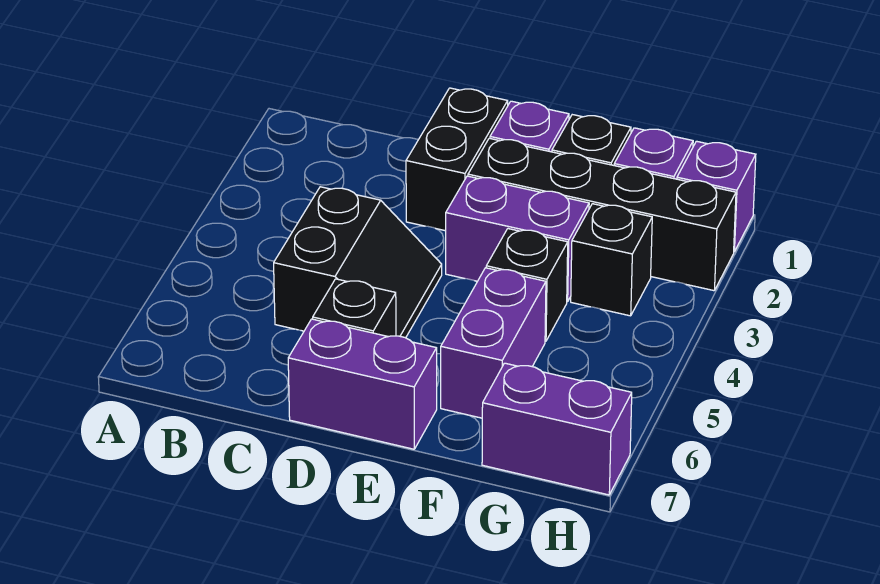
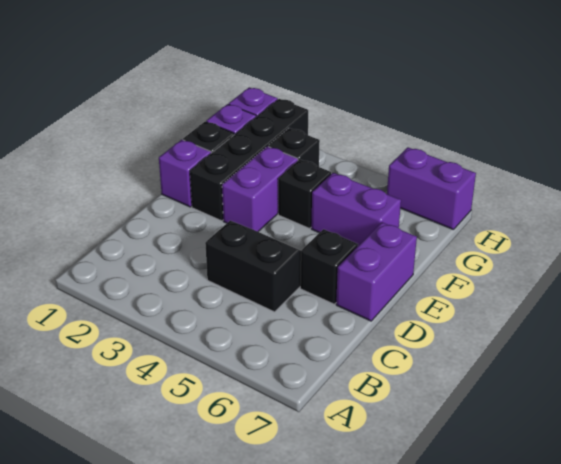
black brick D1:D2 level 1 -> none
purple brick G7:H7 level 1 -> purple brick H6:H7 level 1

